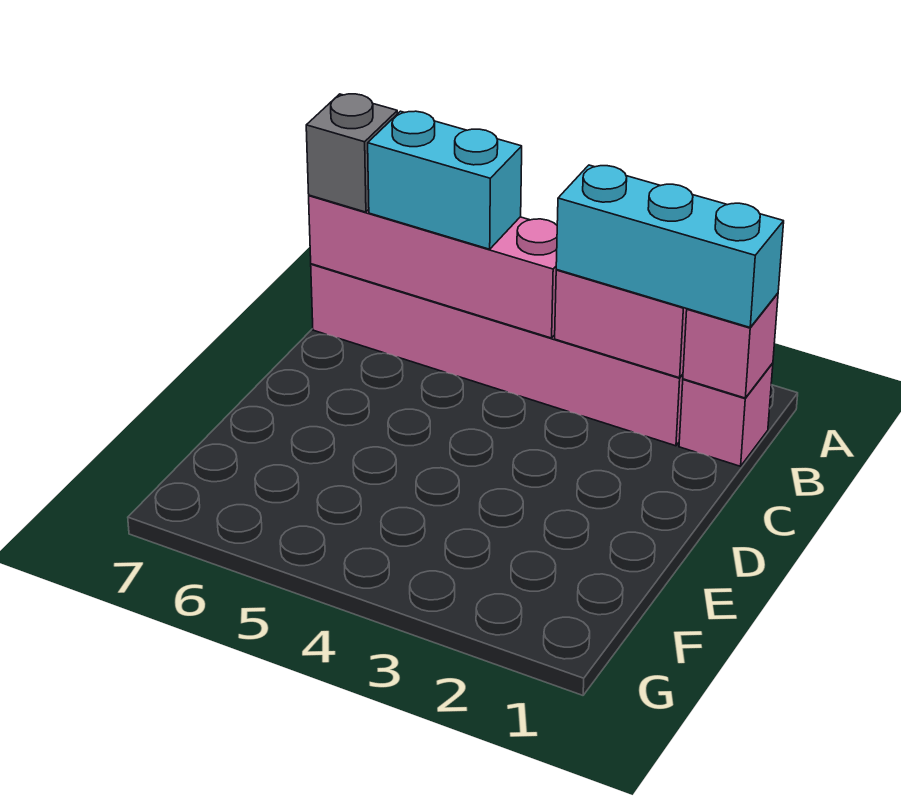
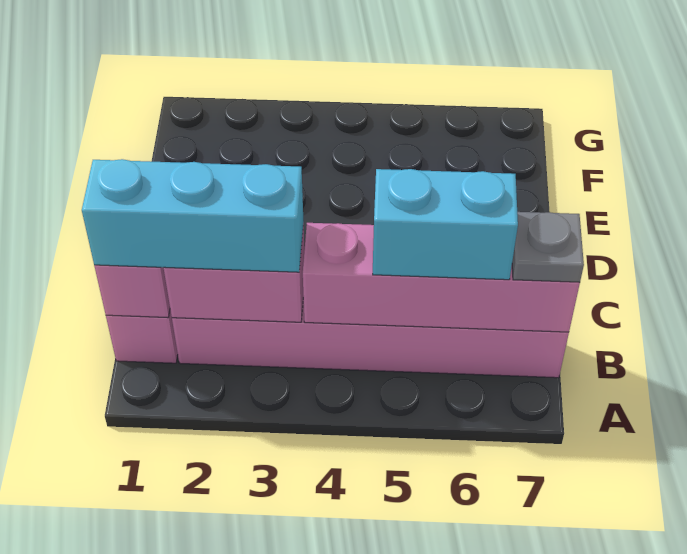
grey brick B7 level 3 -> grey plate B7 level 3

